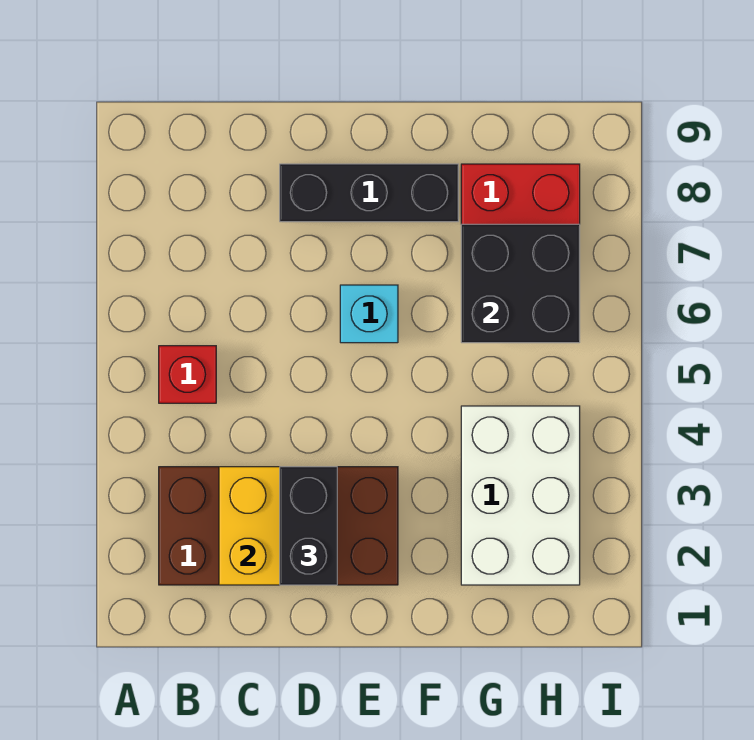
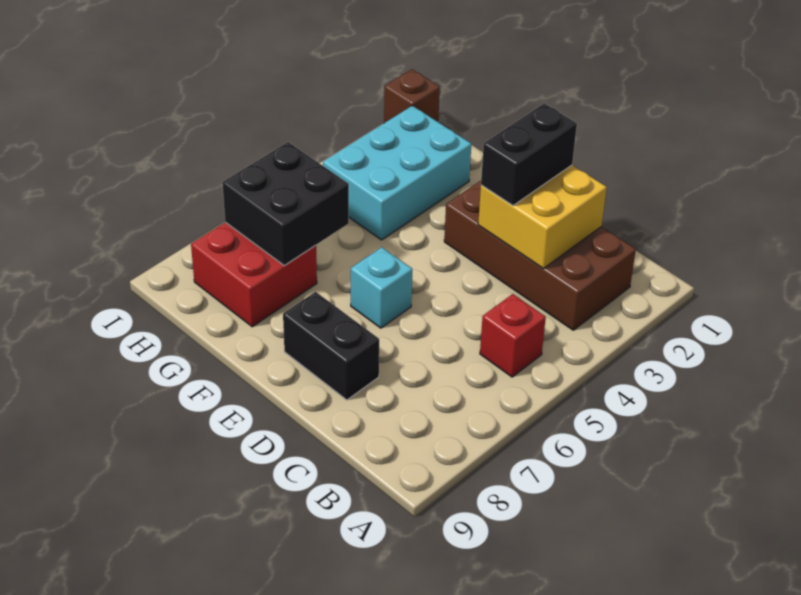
black brick D8:F8 level 1 -> black brick D8:E8 level 1
white brick G2:H4 level 1 -> cyan brick G2:H4 level 1
none -> brown brick I1 level 1

